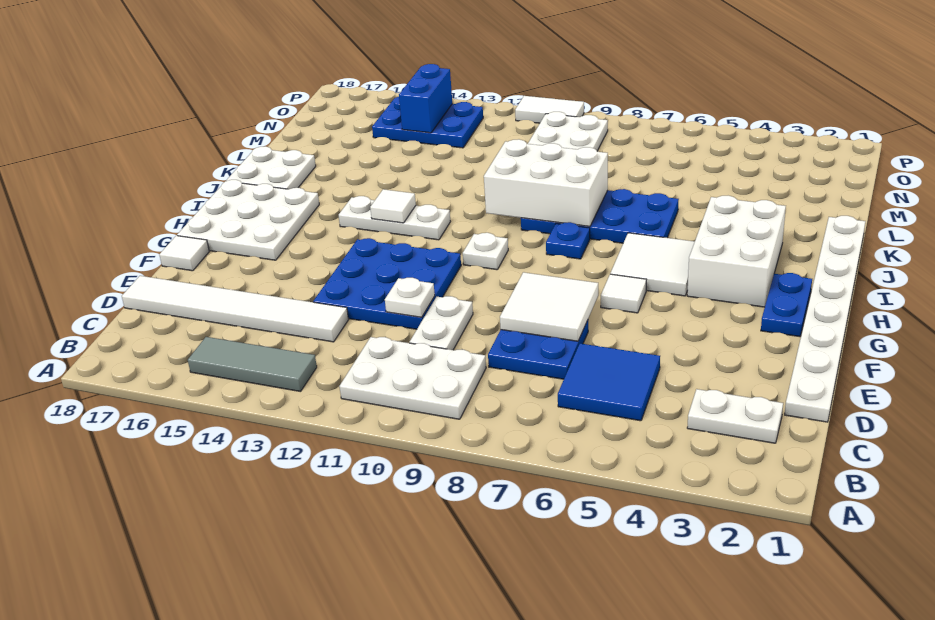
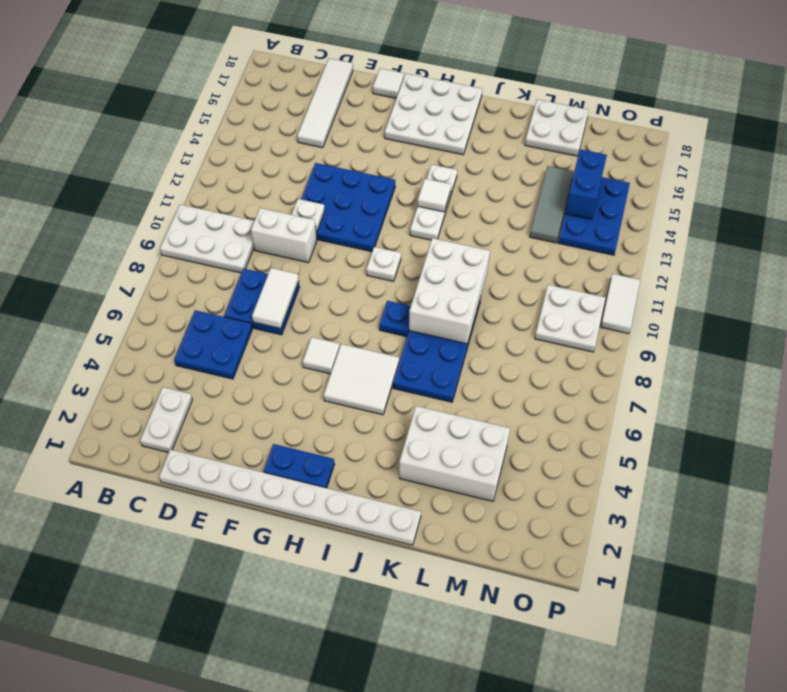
white plate B9:C11 level 1 -> white plate A9:C10 level 1
grey tile B13:B15 level 1 -> grey tile M13:M15 level 1
blue tile C5:D6 level 1 -> blue plate C5:D6 level 1
white plate D10:E10 level 1 -> white brick D10:E10 level 1
white tile D13:D18 level 1 -> white tile D15:D18 level 1
white tile E7:F8 level 2 -> white tile E7:E8 level 2
white brick H3:J4 level 1 -> white brick K3:M4 level 1
white plate J17:K18 level 1 -> white plate L17:M18 level 1
blue brick N14:O14 level 2 -> blue brick N14:N15 level 2

